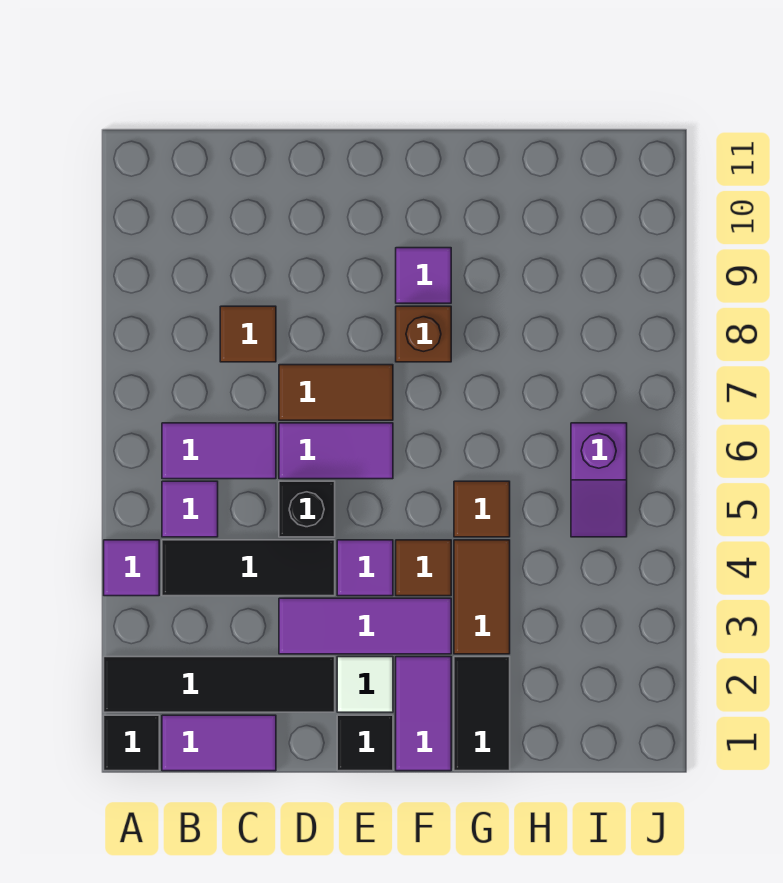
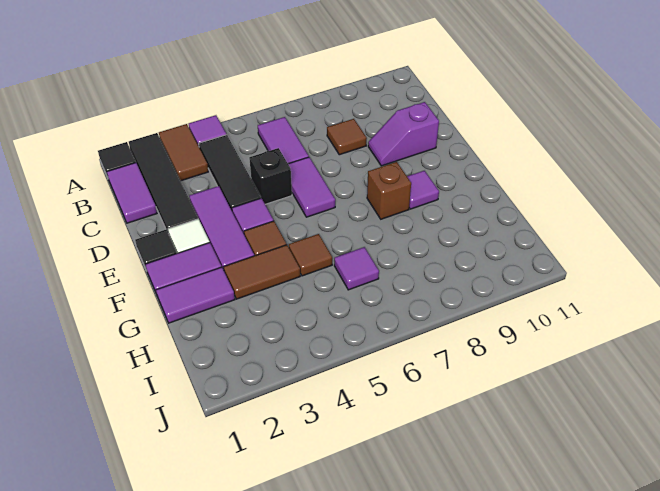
purple tile B5 level 1 -> purple tile H6 level 1
brown tile D7:E7 level 1 -> brown tile A3:B3 level 1
black tile G1:G2 level 1 -> purple tile G1:G2 level 1
purple slope I5:I6 level 1 top 6 -> purple slope D9:D10 level 1 top 10

